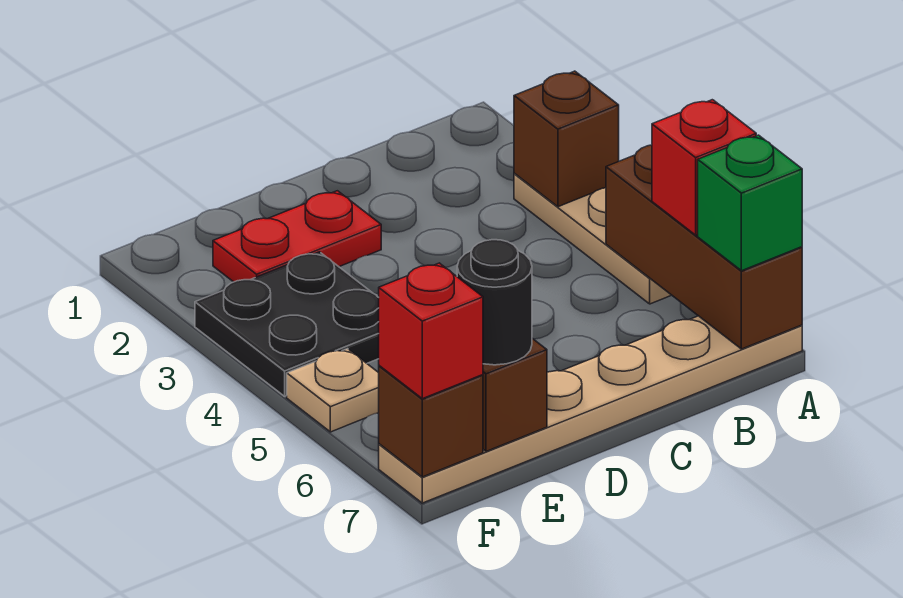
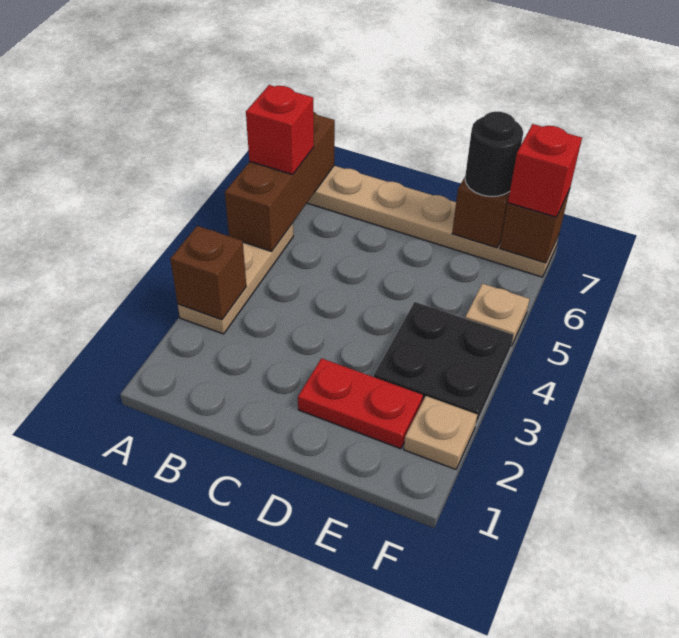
green brick A7 level 3 -> none
none -> tan plate F2 level 1

